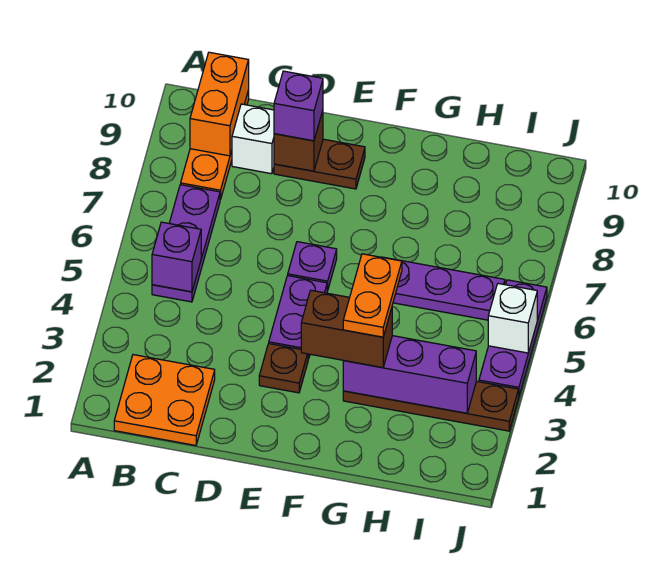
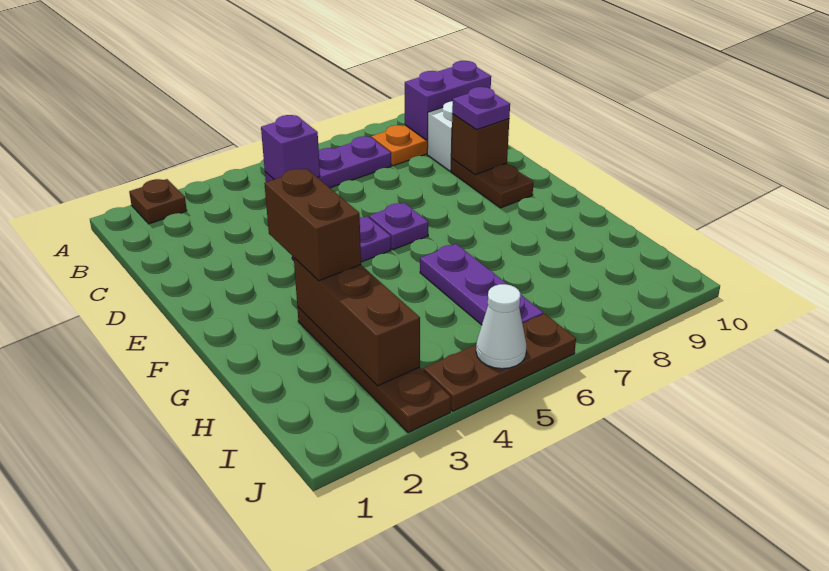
orange plate B1:C2 level 1 -> none
orange brick B9:B10 level 2 -> purple brick B9:B10 level 2
purple brick D9 level 3 -> purple plate D9 level 3
brown plate E3 level 1 -> brown plate A2 level 1
purple brick G3:I3 level 2 -> brown brick G3:I3 level 2
orange plate G3:G4 level 4 -> none
purple plate J4:J6 level 1 -> brown plate J4:J6 level 1
white brick J5 level 2 -> white cone J5 level 2

